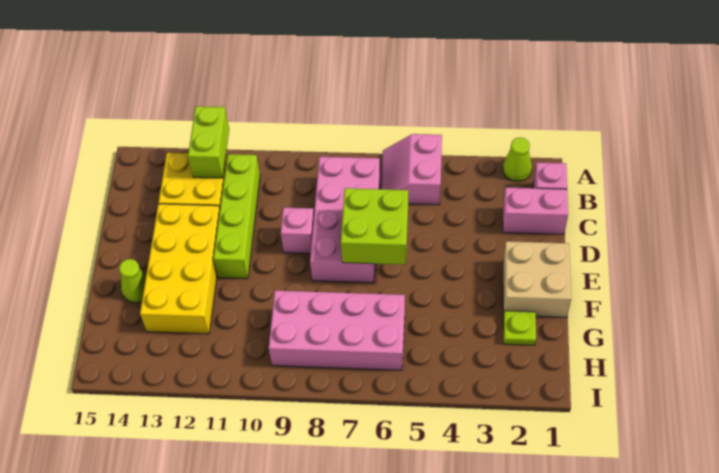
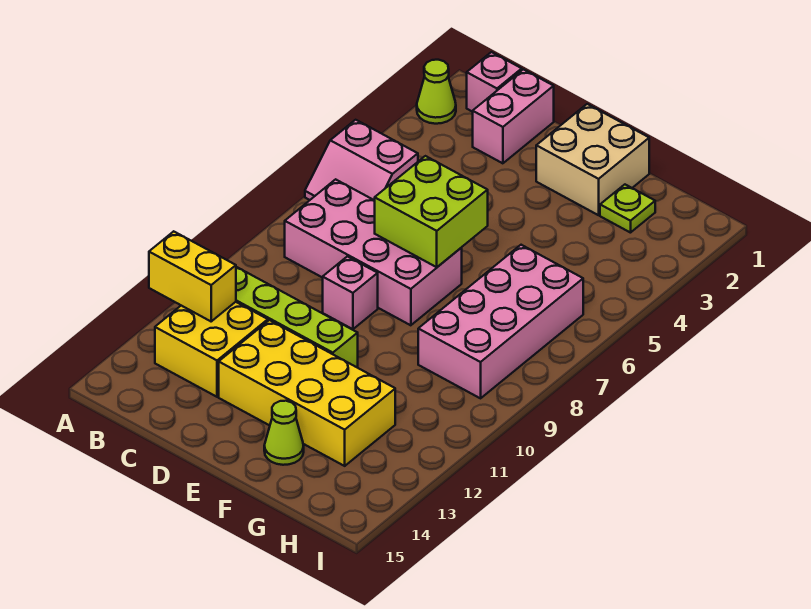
lime brick A12:B12 level 2 -> yellow brick A12:B12 level 2

